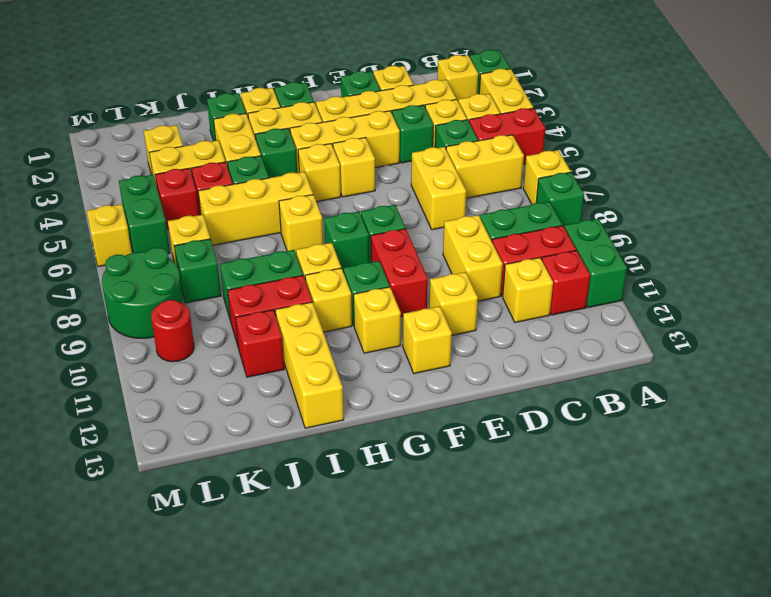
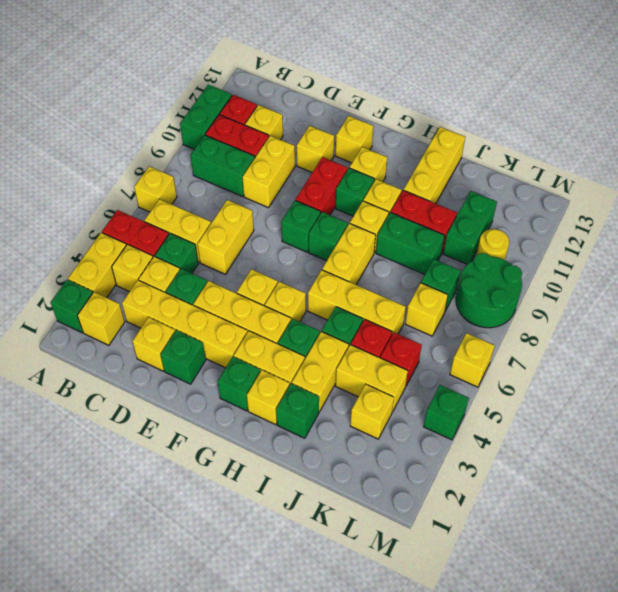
green brick A8 level 1 -> green brick M4 level 1
yellow brick H7 level 1 -> yellow brick H7:H8 level 1
red brick J11 level 1 -> none
green brick L5:L6 level 1 -> green brick K10:K11 level 1
red round brick L10 level 1 -> yellow round brick L10 level 1

